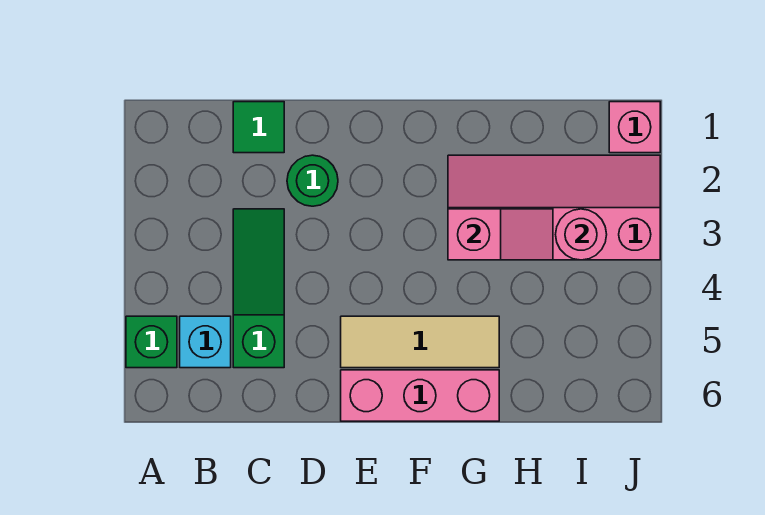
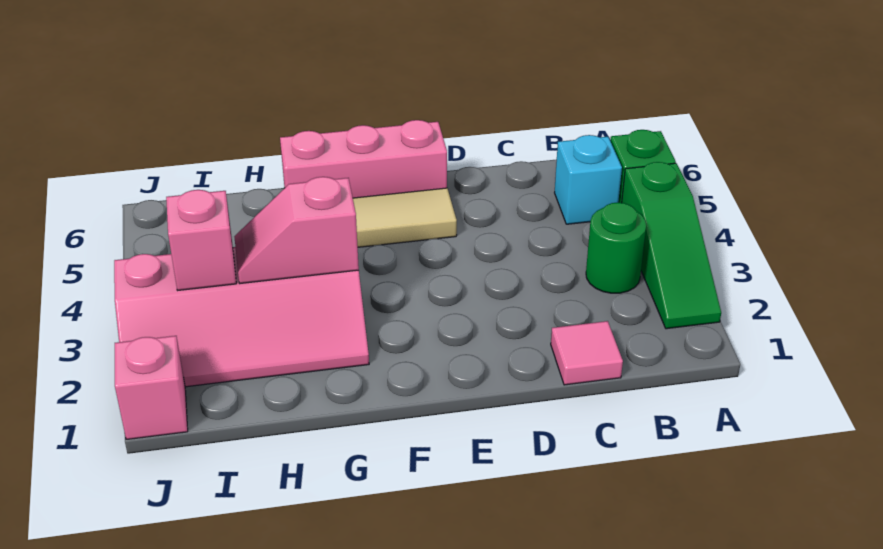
green tile C1 level 1 -> pink tile C1 level 1
green slope C3:C5 level 1 top 5 -> green slope A2:A4 level 1 top 4
green round brick D2 level 1 -> green round brick B3 level 1
pink round brick I3 level 2 -> pink brick I3 level 2

